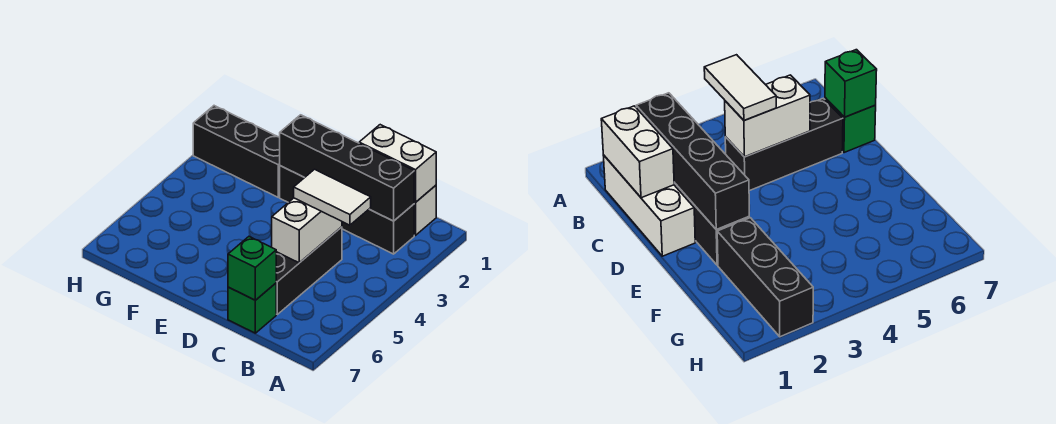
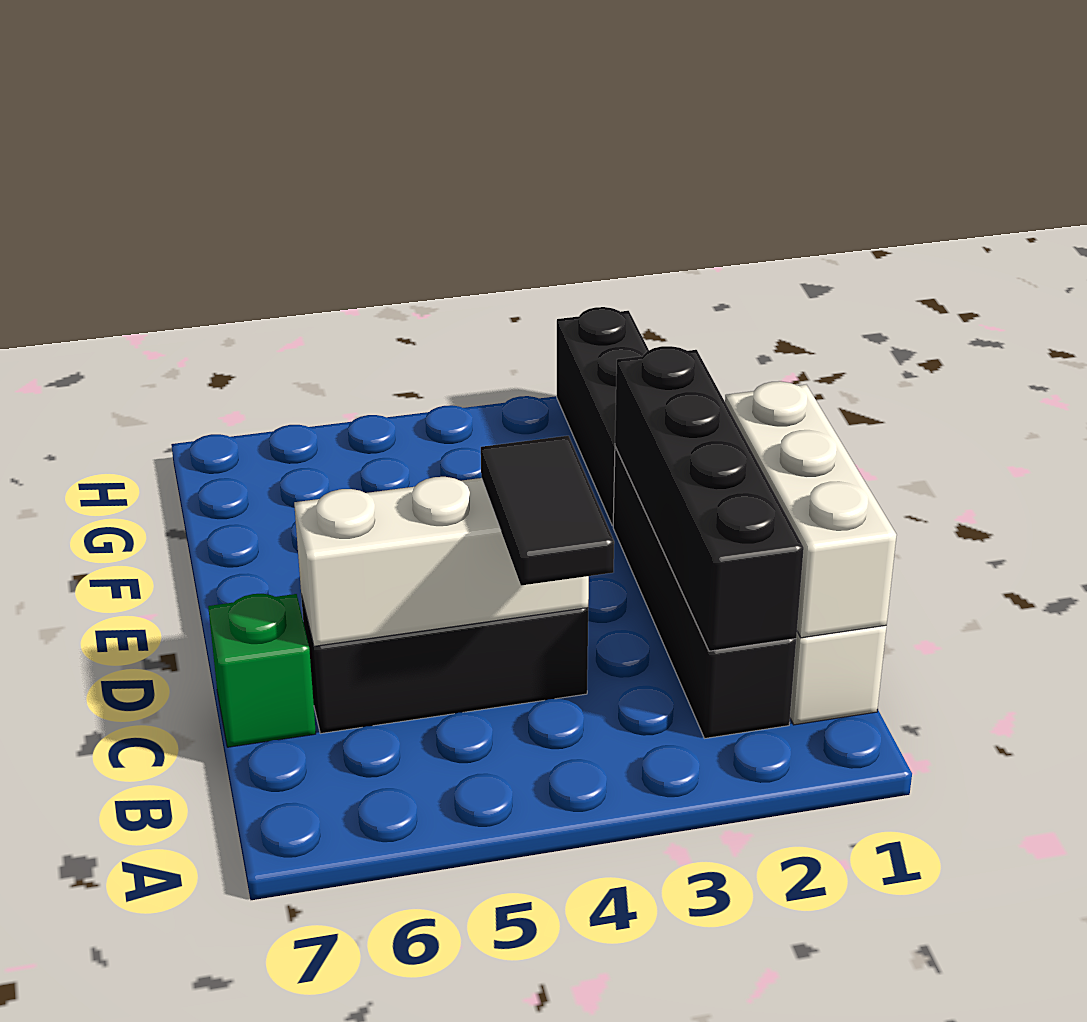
white brick B1:C1 level 2 -> white brick B1:D1 level 2
white tile B4:C4 level 3 -> black tile B4:C4 level 3
white brick C4:C5 level 2 -> white brick C4:C6 level 2
green brick C7 level 2 -> none

